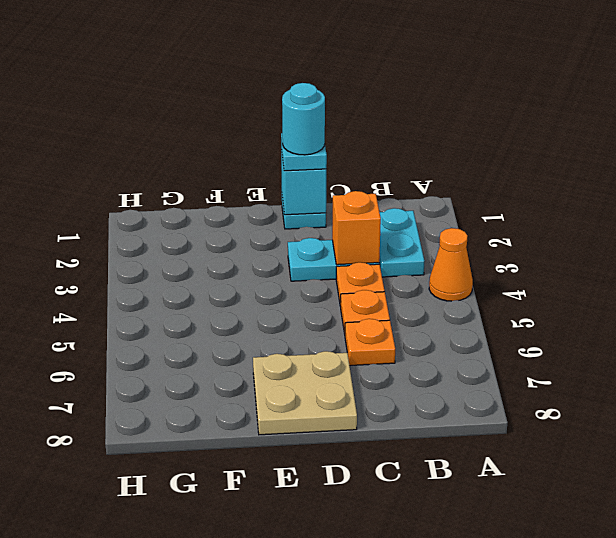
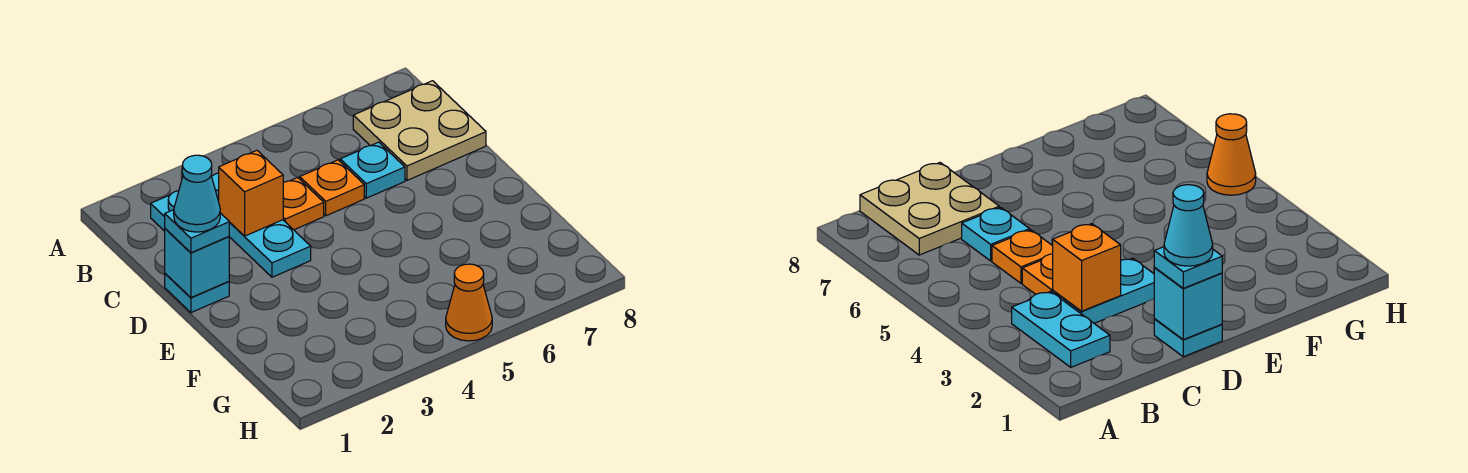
orange cone A4 level 1 -> orange cone H5 level 1
orange plate C6 level 1 -> cyan plate C6 level 1
cyan round brick D1 level 4 -> cyan cone D1 level 4
tan plate D7:E8 level 1 -> tan plate B7:C8 level 1

